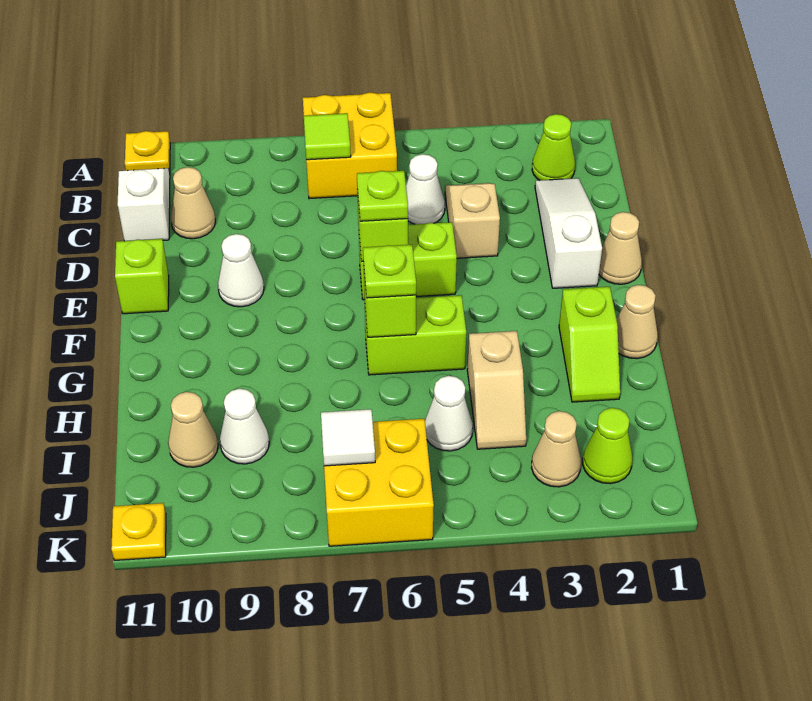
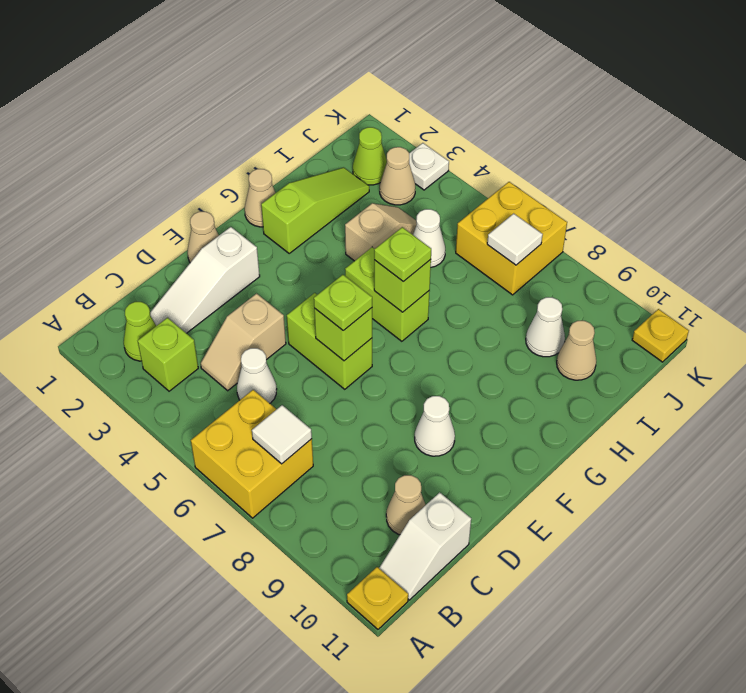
lime tile B7 level 2 -> white tile B7 level 2
lime brick E11 level 1 -> lime brick B3 level 1
lime slope G2:H2 level 1 top G -> lime slope G2:I2 level 1 top G
none -> white plate K3 level 1

